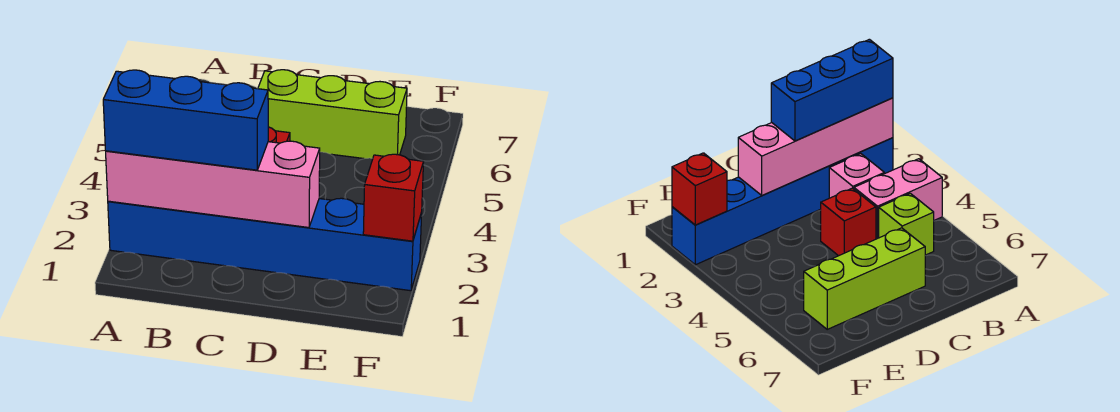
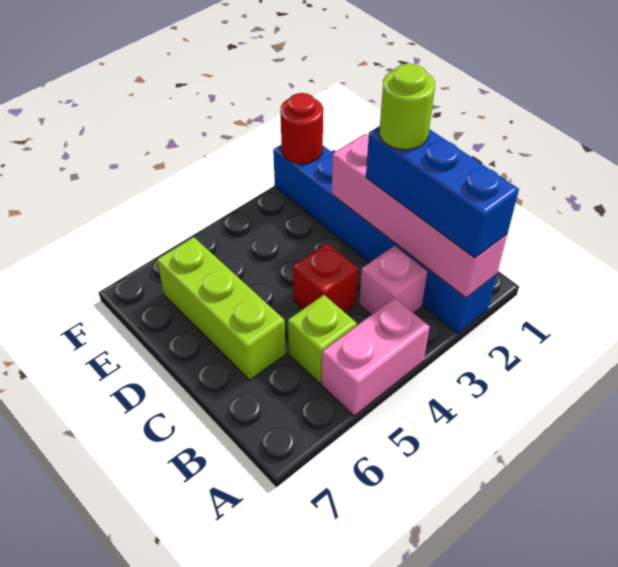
pink brick A4:B4 level 1 -> pink brick A4:A5 level 1
none -> lime round brick C2 level 4
red brick F2 level 2 -> red round brick F2 level 2

